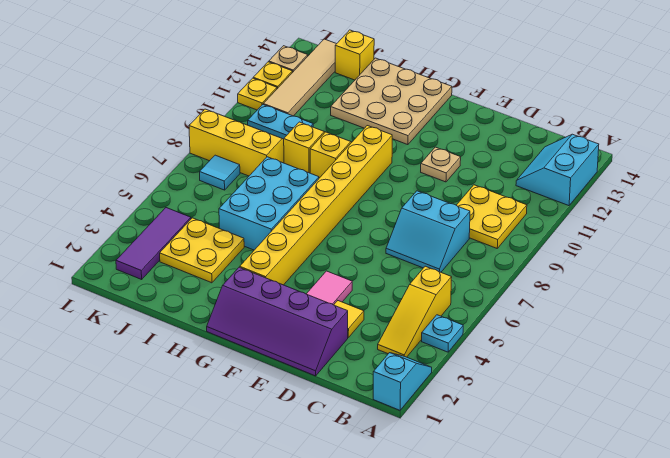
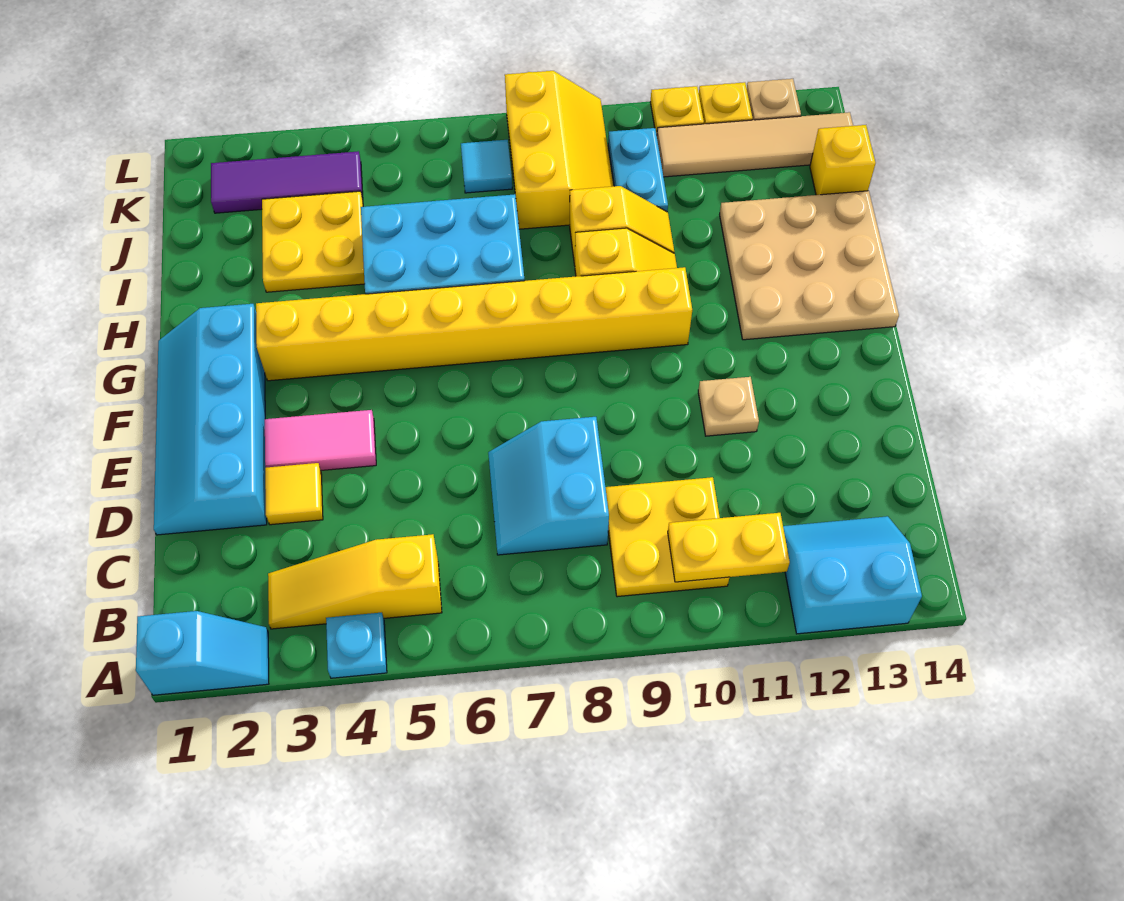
none -> yellow plate B10:B11 level 2
purple slope D1:G2 level 1 top 2 -> cyan slope D1:G2 level 1 top 2

